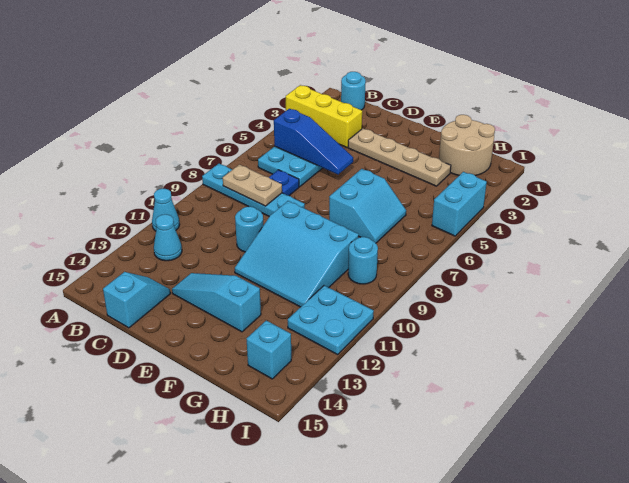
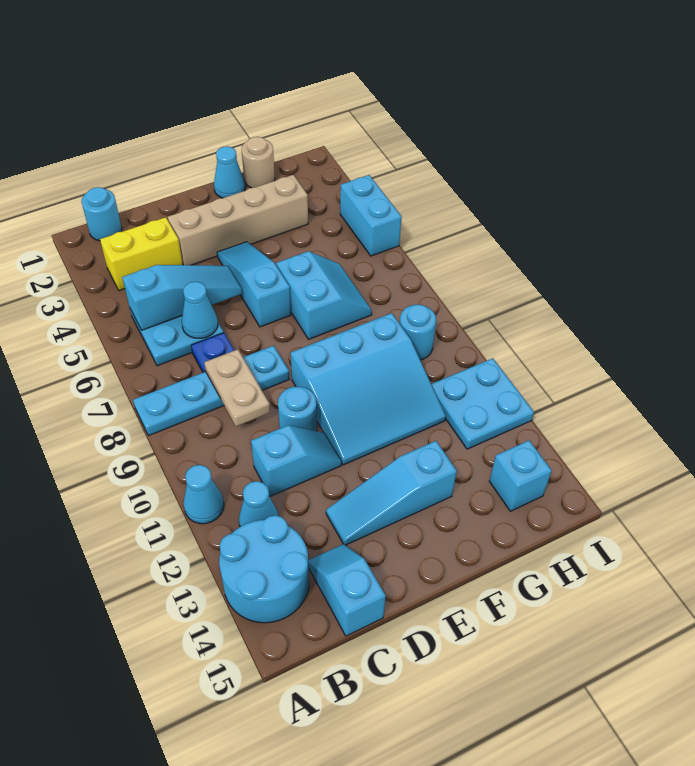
yellow brick A3:C3 level 1 -> yellow brick B3:C3 level 1
none -> cyan round brick A13:B14 level 1
blue slope B5:D5 level 2 top B -> cyan slope B5:D5 level 2 top B
tan plate B8:C8 level 2 -> tan plate C8:C9 level 2
none -> cyan cone C6 level 2
none -> cyan slope C11:D11 level 1 top C
tan plate D3:G3 level 1 -> tan brick D3:G3 level 1
none -> cyan slope E4:E6 level 1 top 6
none -> cyan cone F1 level 1
tan round brick G1:H2 level 1 -> tan round brick G1 level 1

